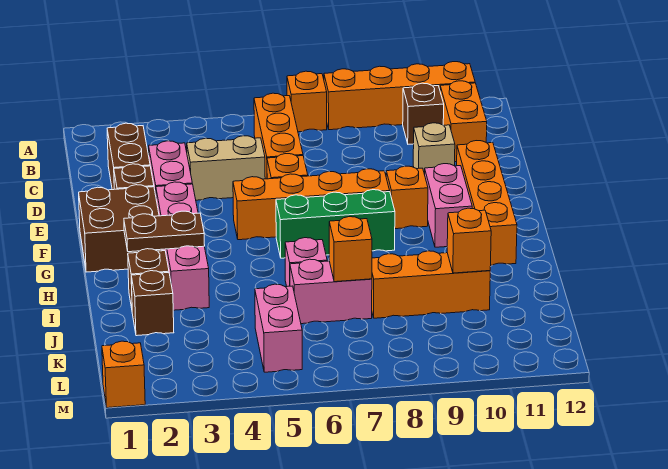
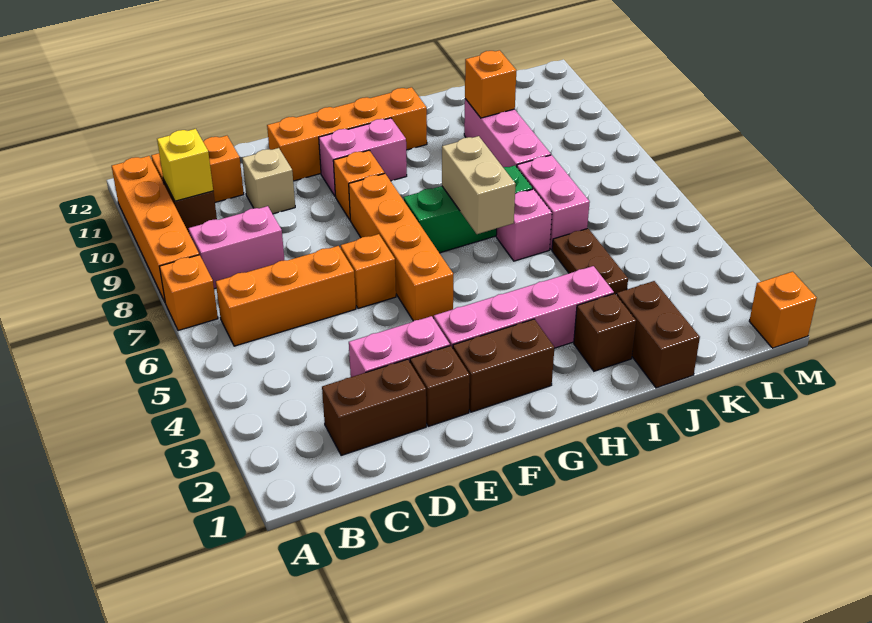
none -> yellow brick B10 level 2
tan brick D4:D5 level 1 -> tan brick H6:H7 level 2
brown brick F1:G2 level 1 -> brown brick F2:G2 level 1
green brick G6:G8 level 1 -> green brick G7:I7 level 1
brown plate H2:H3 level 2 -> brown plate J4:J5 level 1
brown brick J2 level 1 -> brown brick J1:J2 level 1
orange brick J7 level 2 -> none
orange brick J8:J10 level 1 -> pink brick J8:J10 level 1
pink brick K5:L5 level 1 -> pink brick B8:C8 level 1

